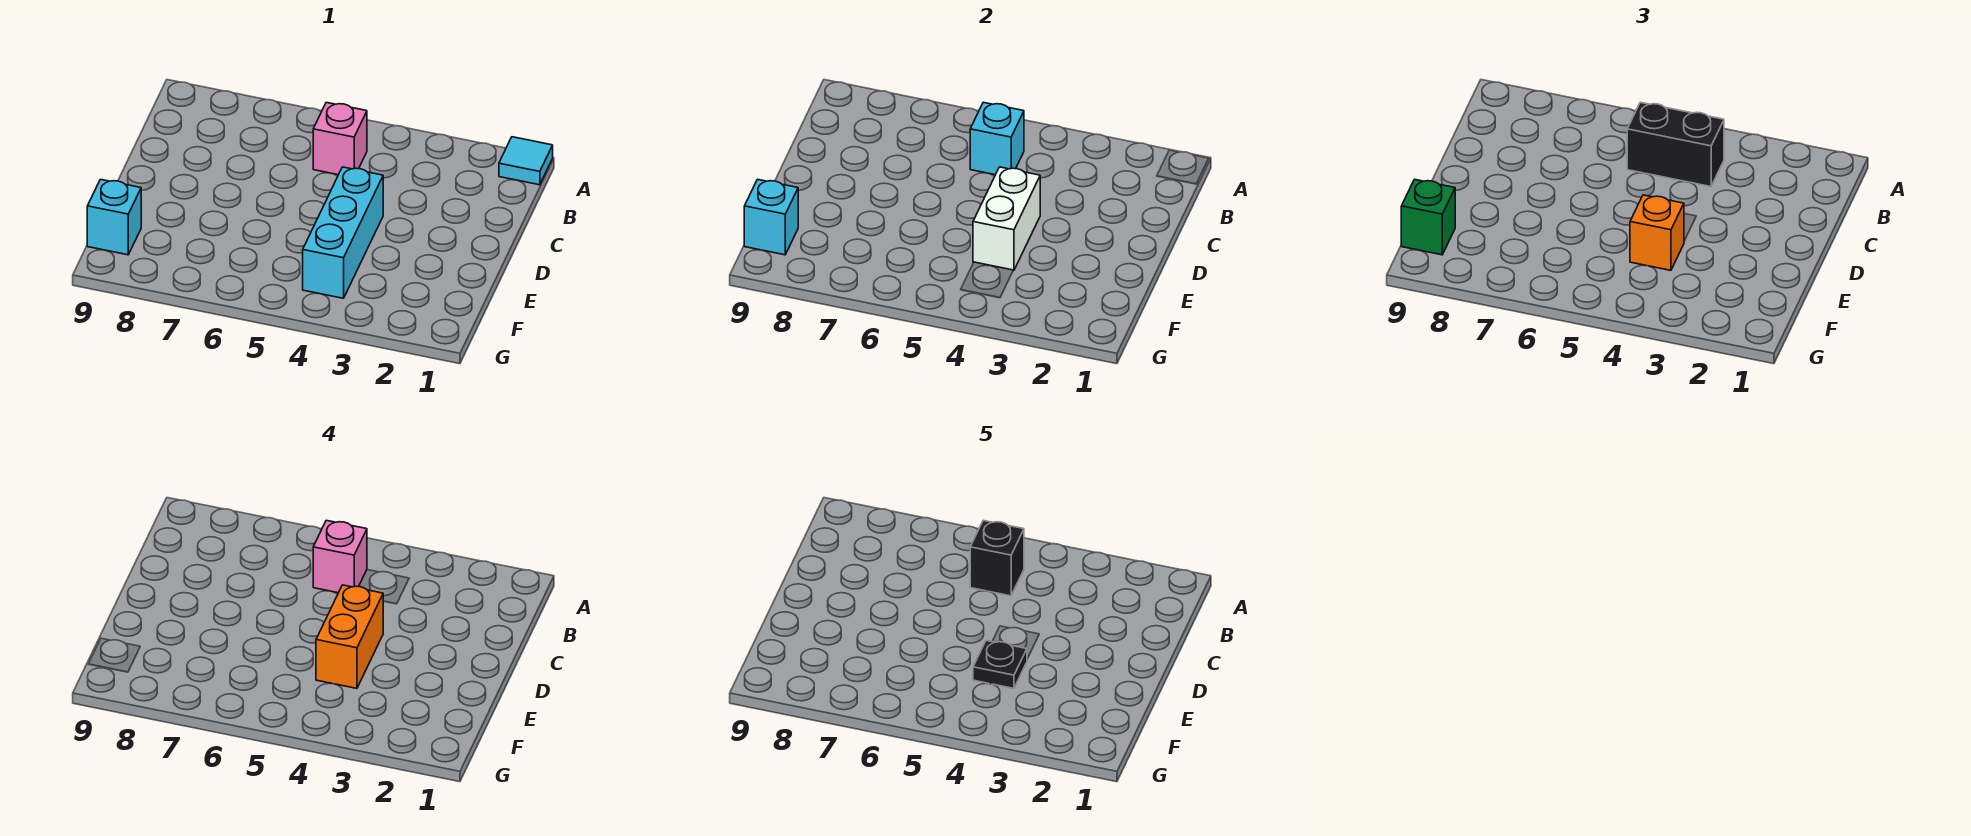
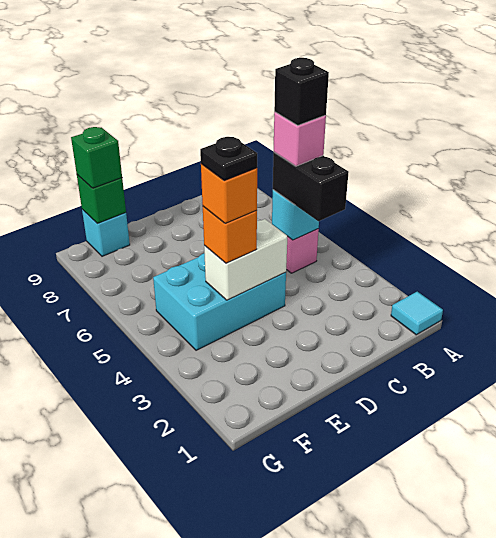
cyan brick D4:F4 level 1 -> cyan brick D4:F5 level 1
orange brick D4:E4 level 4 -> orange brick E4 level 4
cyan brick F9 level 2 -> green brick F9 level 2

